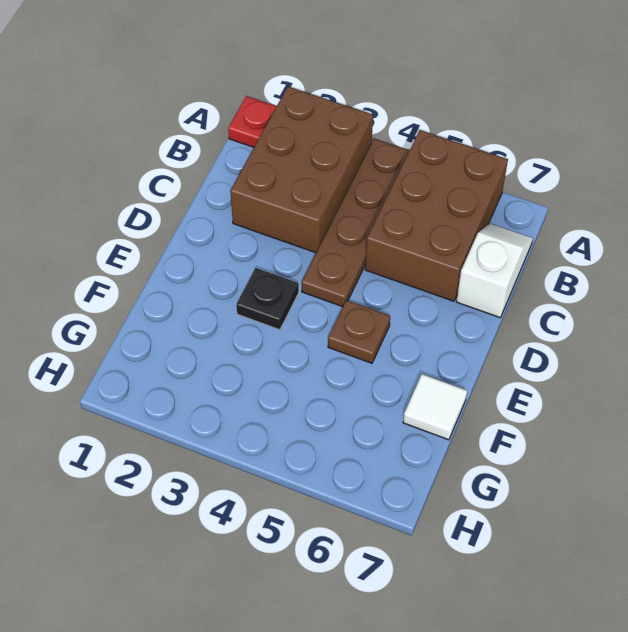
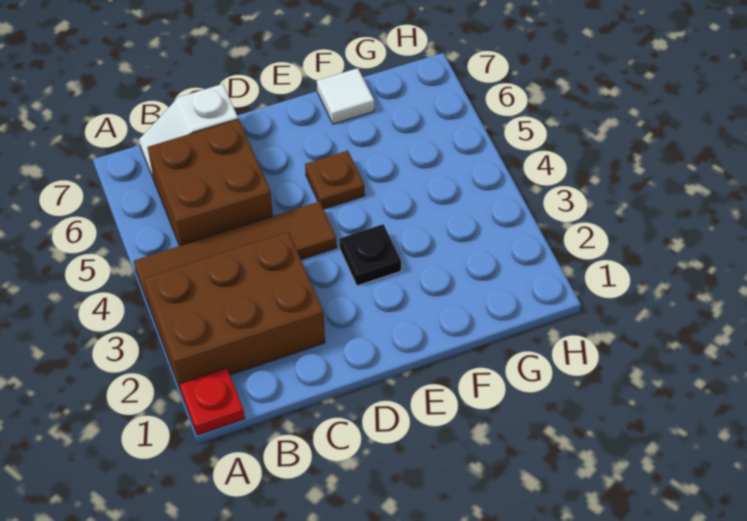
brown plate A4:D4 level 1 -> brown tile A4:D4 level 1
brown brick A5:C6 level 1 -> brown brick B5:C6 level 1

